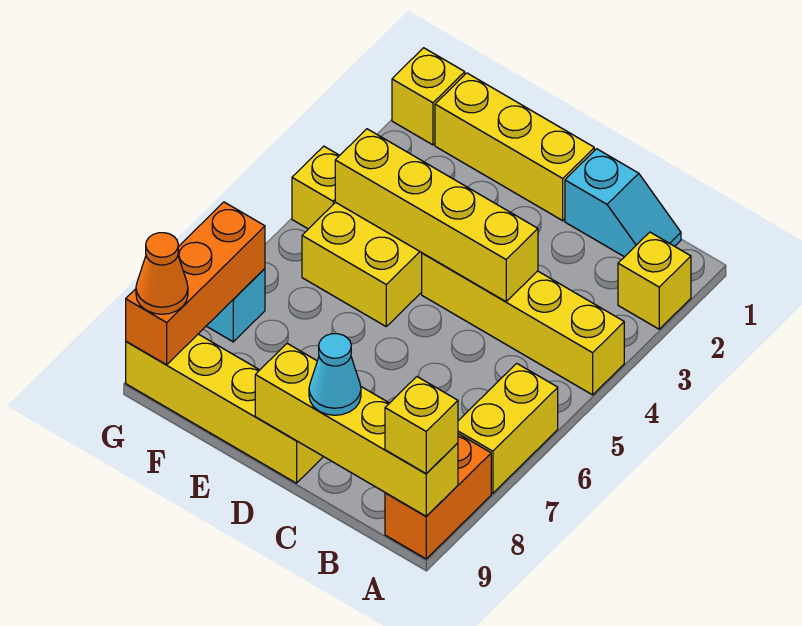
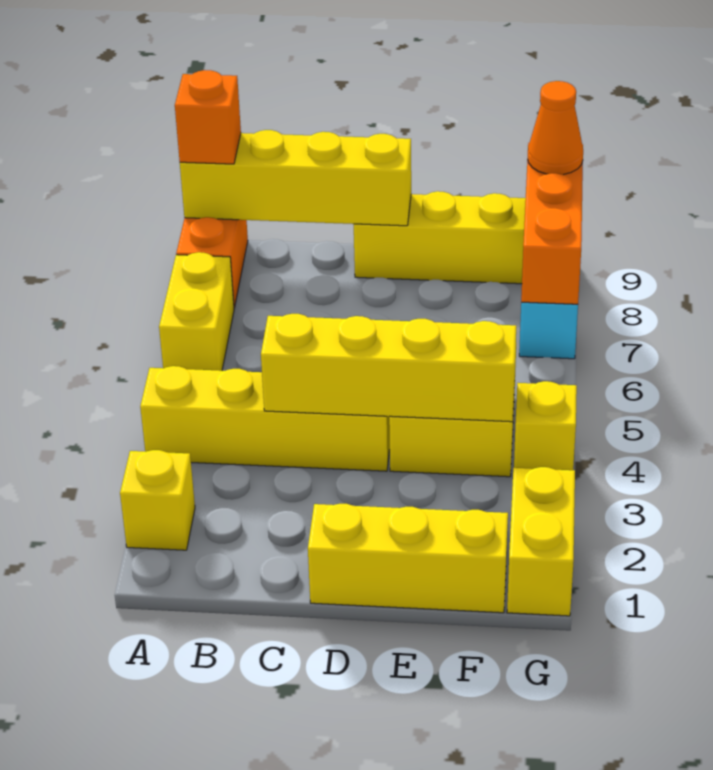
yellow brick A9 level 3 -> orange brick A9 level 3
cyan slope B1:C1 level 1 top C -> none
cyan cone C9 level 3 -> none
yellow brick G1 level 1 -> yellow brick G1:G2 level 1

